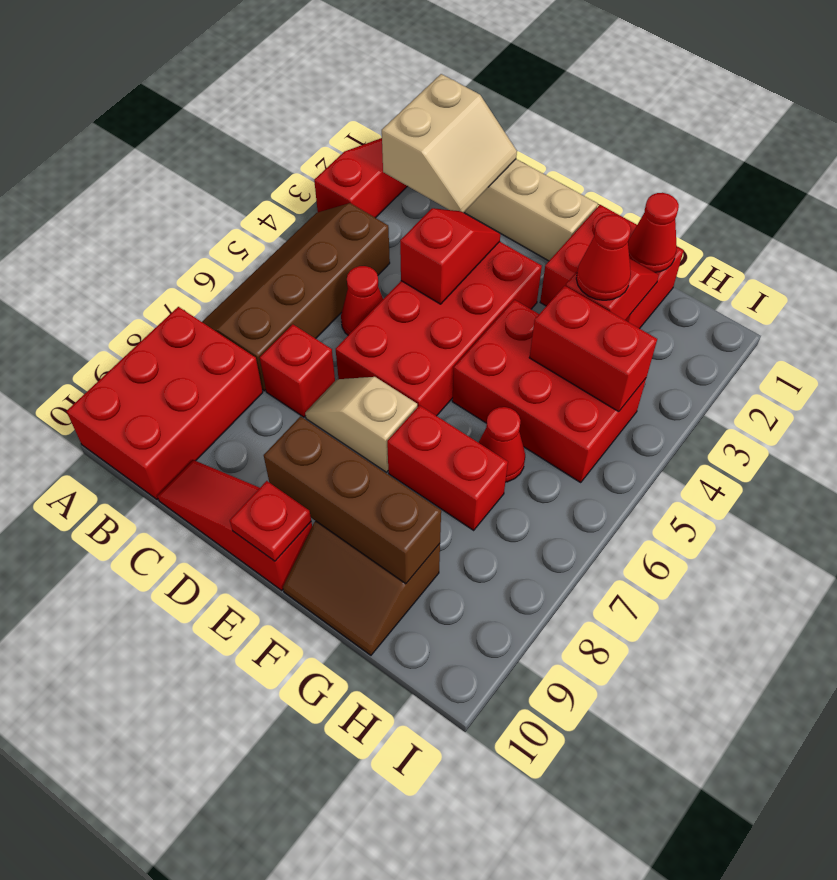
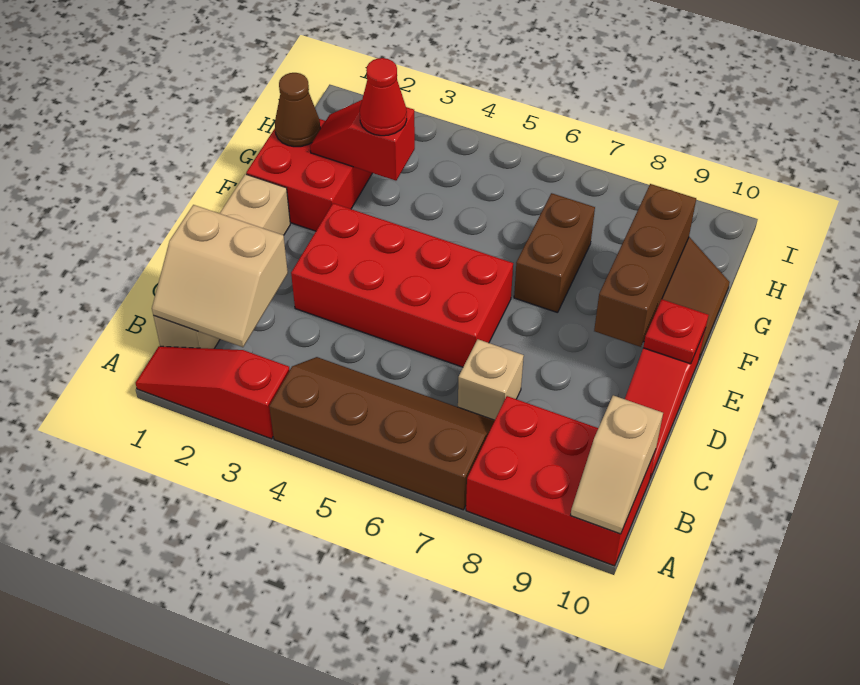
brown slope A4:B7 level 1 top B -> brown slope A4:B7 level 1 top A
tan slope B1:C2 level 2 top B -> tan slope B1:C2 level 2 top C
red cone C5 level 1 -> none
red brick C7 level 1 -> tan brick C7 level 1
red slope D3:D4 level 2 top 4 -> none
tan slope D7:E7 level 1 top E -> tan slope A10:B10 level 2 top B
red brick F4:H5 level 1 -> none
red brick F7:G7 level 1 -> brown brick F7:G7 level 1
red cone G1 level 2 -> brown cone G1 level 2
red brick G4:H4 level 2 -> none
red cone G6 level 1 -> none

